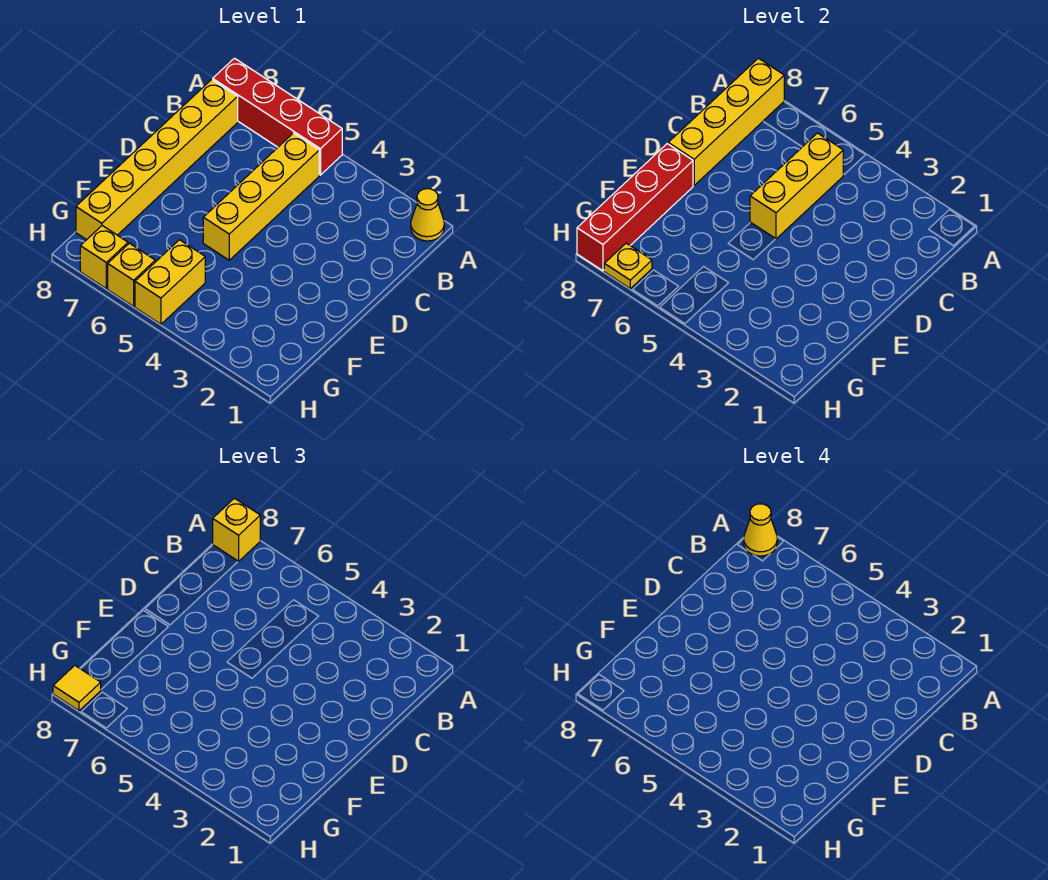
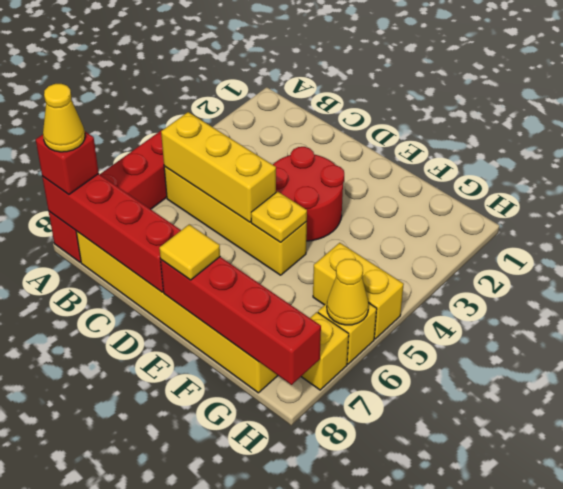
yellow cone A1 level 1 -> yellow cone H6 level 2
yellow brick A8:D8 level 2 -> red brick A8:D8 level 2
yellow brick A8 level 3 -> red brick A8 level 3
none -> red round brick D3:E4 level 1
yellow plate H7 level 2 -> yellow plate E5 level 2
yellow tile H8 level 3 -> yellow tile E8 level 3

